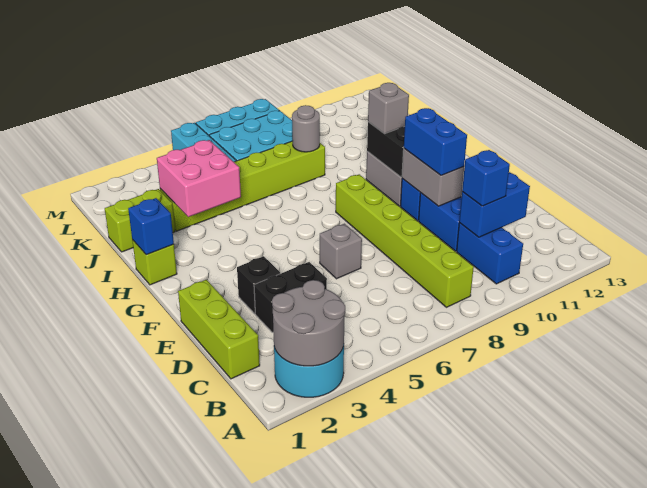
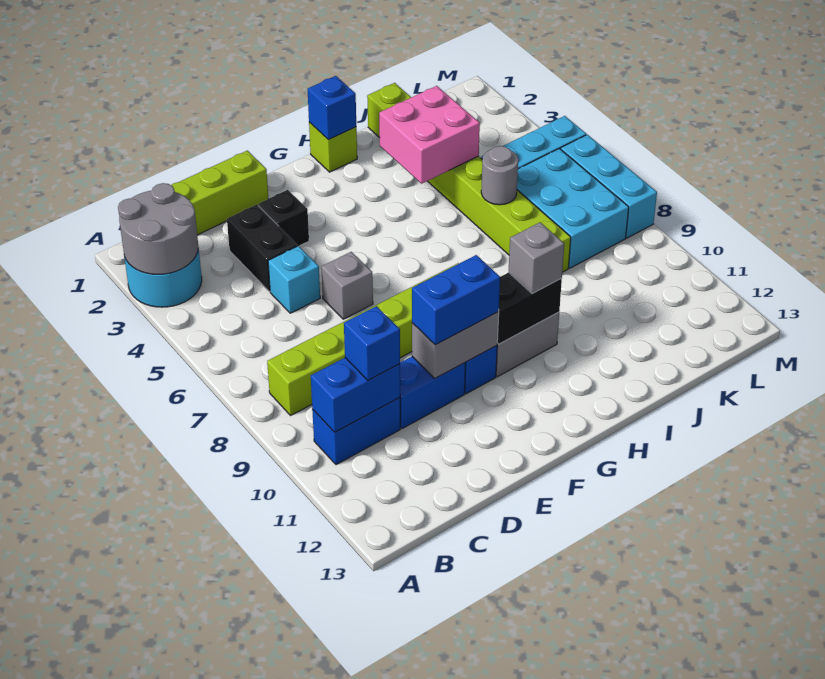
blue brick C10:C11 level 2 -> blue brick B10:C10 level 2
none -> cyan brick D5 level 1
grey round brick J8 level 2 -> grey round brick J6 level 2

